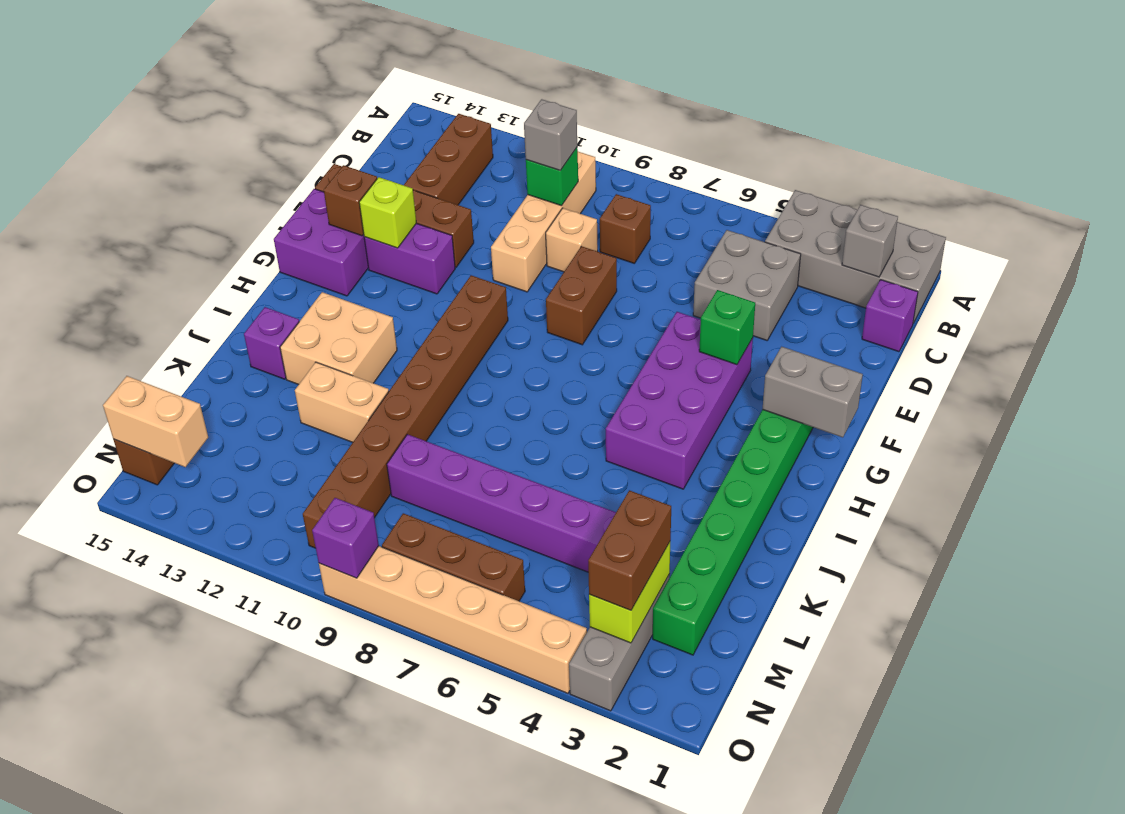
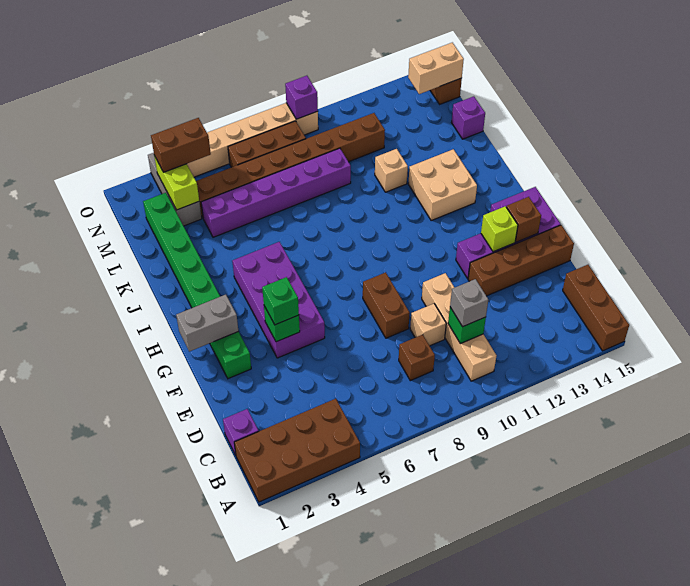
grey brick A1:B4 level 1 -> brown brick A1:B4 level 1
grey brick B2 level 2 -> none
brown brick B13:D13 level 1 -> brown brick A15:C15 level 1
grey brick C4:D5 level 1 -> none
none -> green brick F4 level 3
brown brick G10:N10 level 1 -> brown brick M4:M11 level 1
purple brick J14 level 1 -> purple brick L15 level 1
tan brick K11:K12 level 1 -> tan brick K11 level 1
brown brick M3:N3 level 3 -> brown brick N3:N4 level 3

